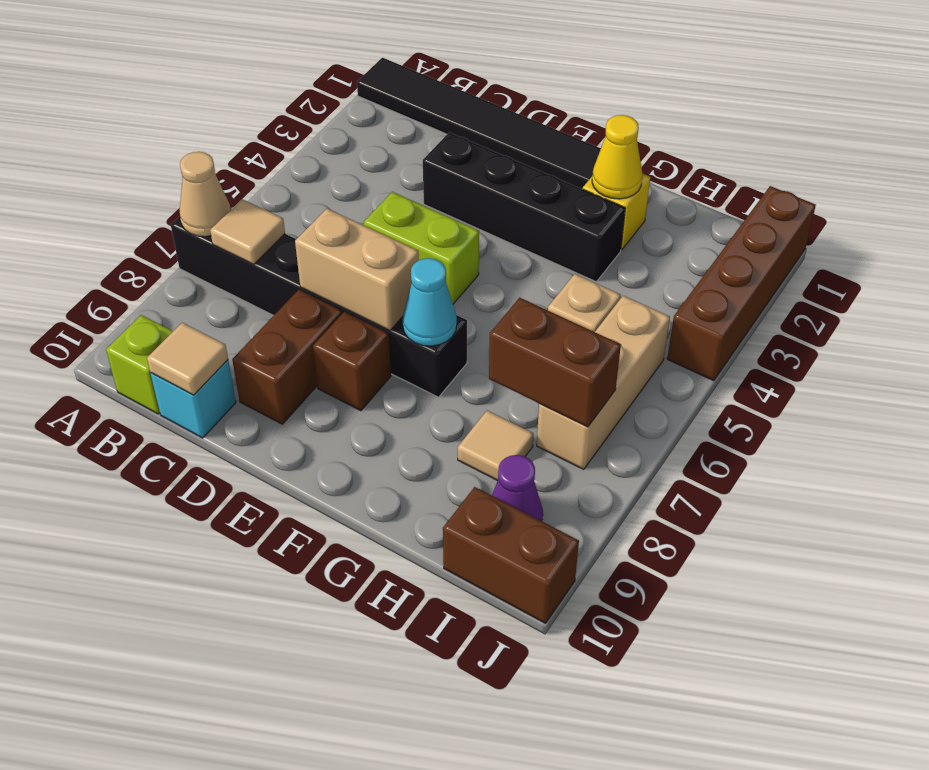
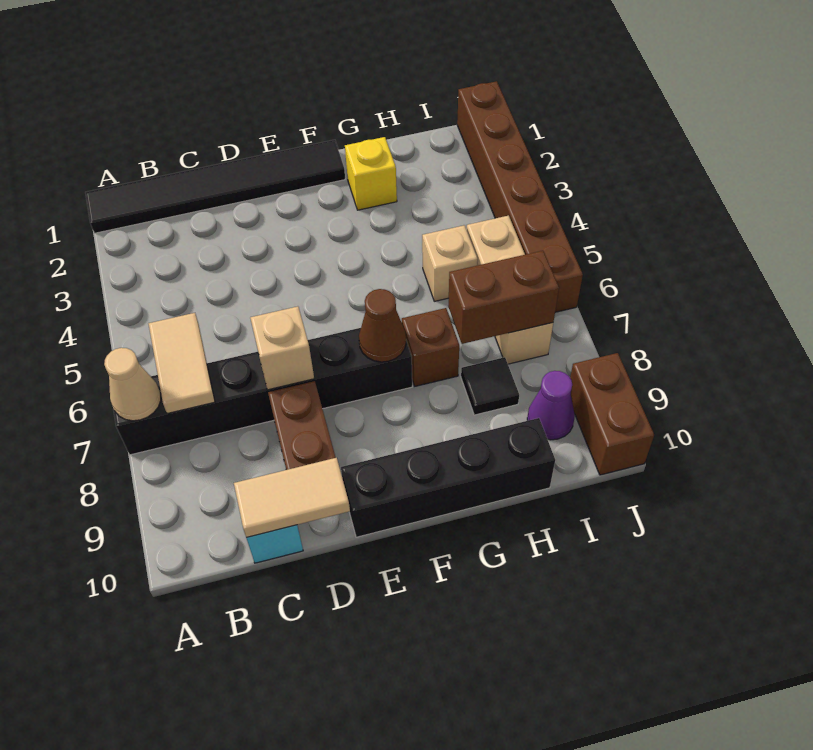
tan tile B7 level 2 -> tan tile B6:B7 level 2
lime brick B10 level 1 -> none
tan tile C10 level 2 -> tan tile C10:D10 level 2
black brick D3:G3 level 1 -> black brick E10:H10 level 1
lime brick D5:E5 level 1 -> none
tan brick D7:E7 level 2 -> tan brick D7 level 2
brown brick E8 level 1 -> brown brick G7 level 1
cyan cone F7 level 2 -> brown cone F7 level 2
yellow cone G2 level 2 -> none
tan tile H8 level 1 -> black tile H8 level 1
brown brick I10:J10 level 1 -> brown brick J9:J10 level 1
brown brick J1:J4 level 1 -> brown brick J1:J6 level 1

